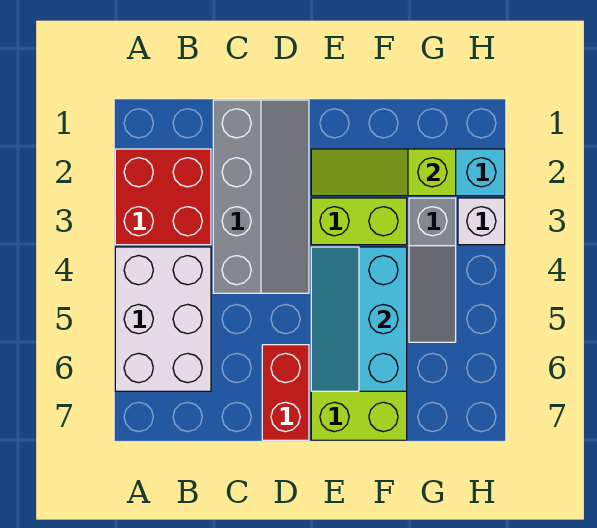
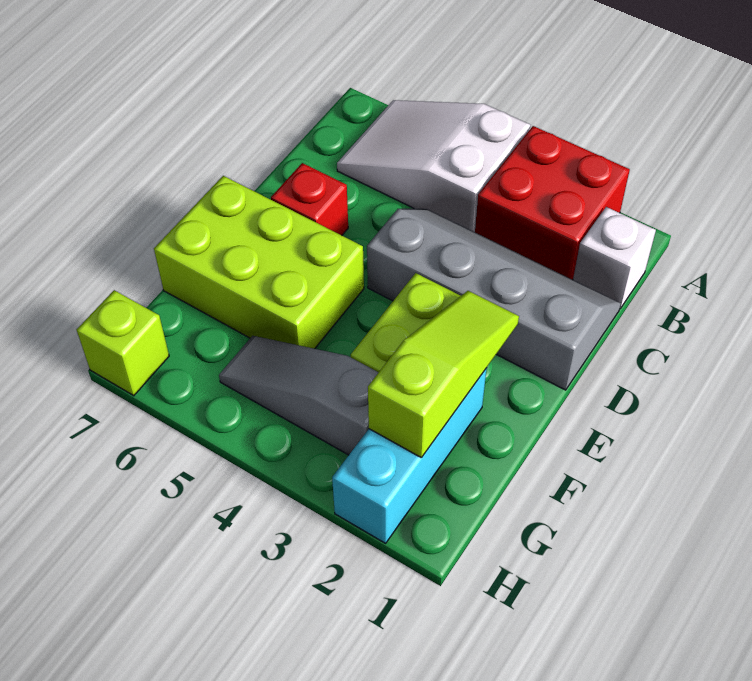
white brick A4:B6 level 1 -> white slope A4:B6 level 1 top 4
grey slope C1:D4 level 1 top C -> grey slope C1:D4 level 1 top D
red brick D6:D7 level 1 -> red brick D6 level 1
cyan slope E4:F6 level 2 top F -> none
white brick H3 level 1 -> white brick B1 level 1
none -> lime brick H7 level 1

